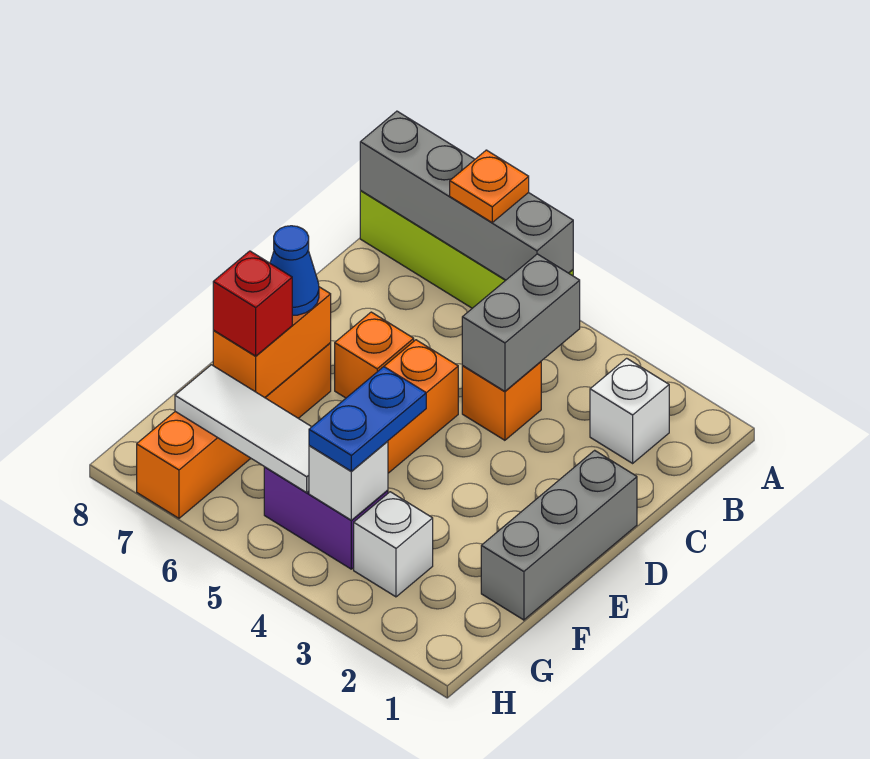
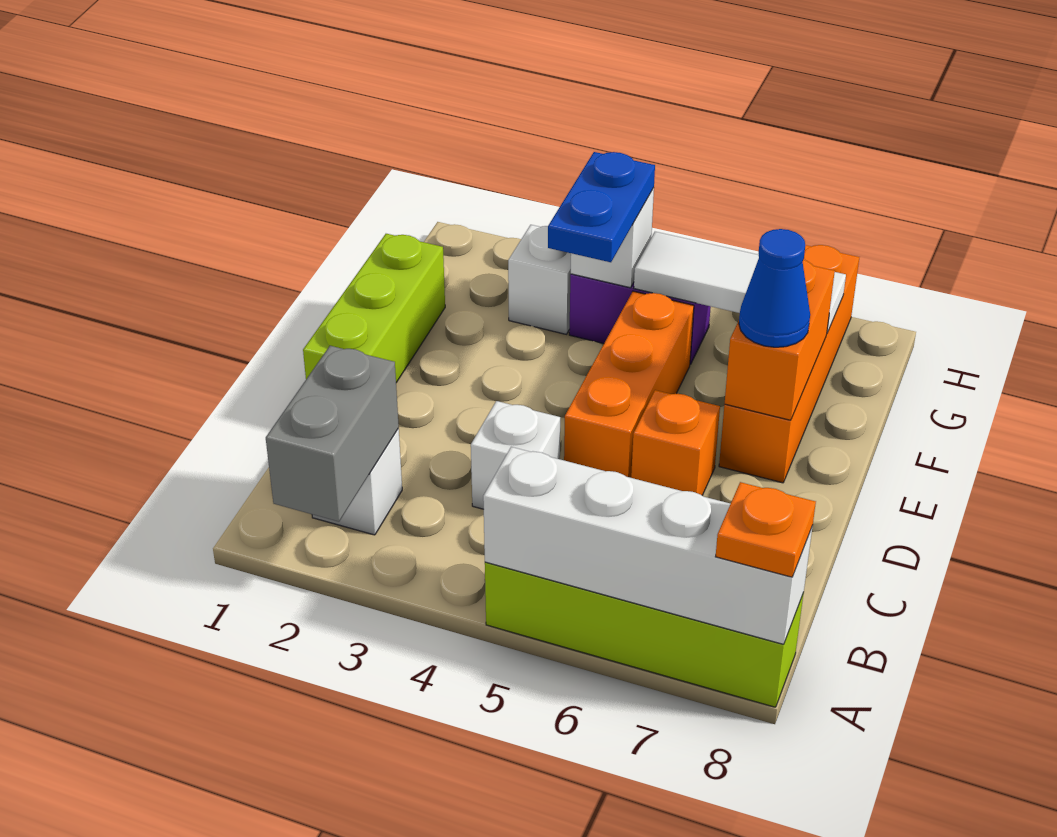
grey brick A5:A8 level 2 -> white brick A5:A8 level 2
orange plate A6 level 3 -> orange plate A8 level 3
grey brick B4:C4 level 2 -> grey brick A2:B2 level 2
orange brick C4 level 1 -> white brick C4 level 1
grey brick D1:F1 level 1 -> lime brick D1:F1 level 1
red brick F7 level 3 -> none

